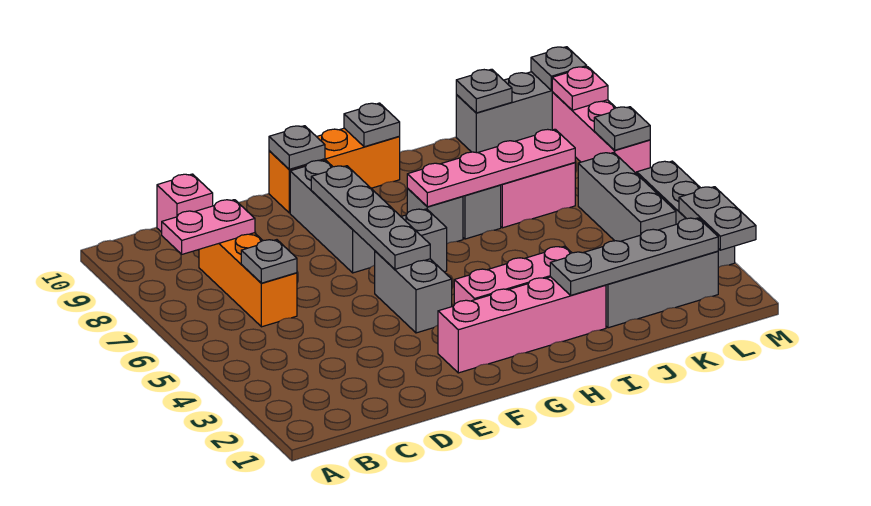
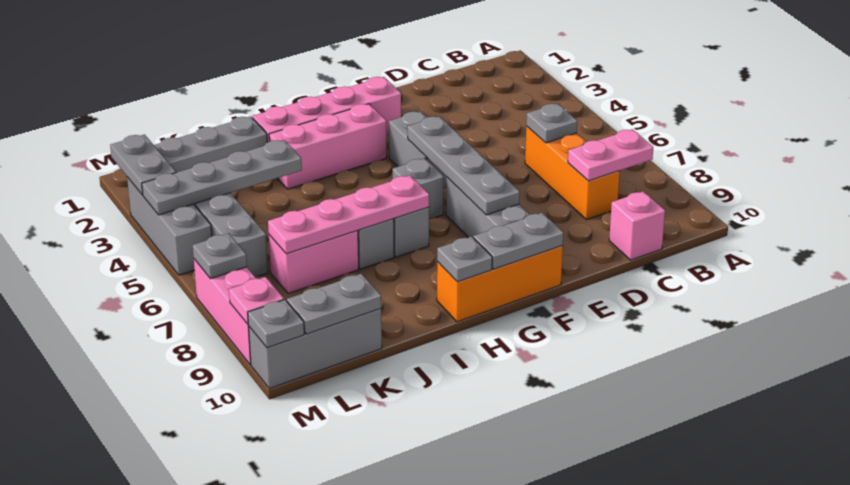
grey plate F10 level 2 -> grey plate F10:G10 level 2
grey plate I2:L2 level 2 -> grey plate J4:M4 level 2
grey plate K10 level 2 -> grey plate K10:L10 level 2

